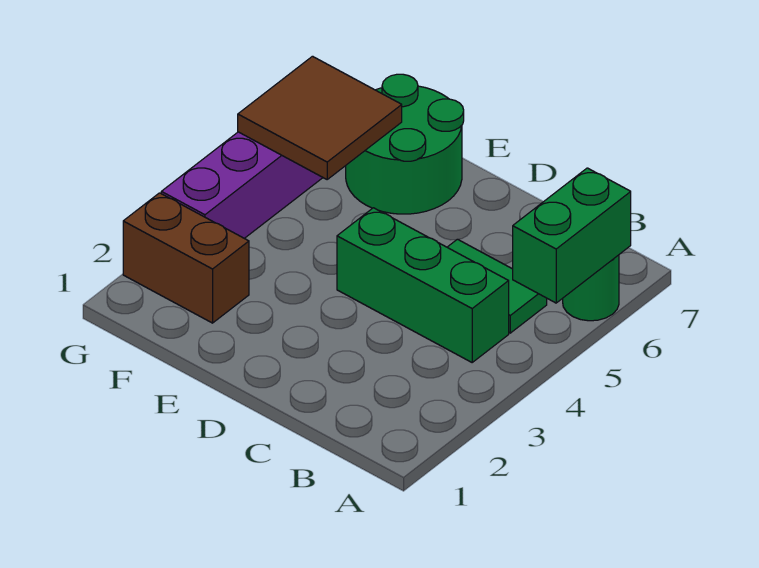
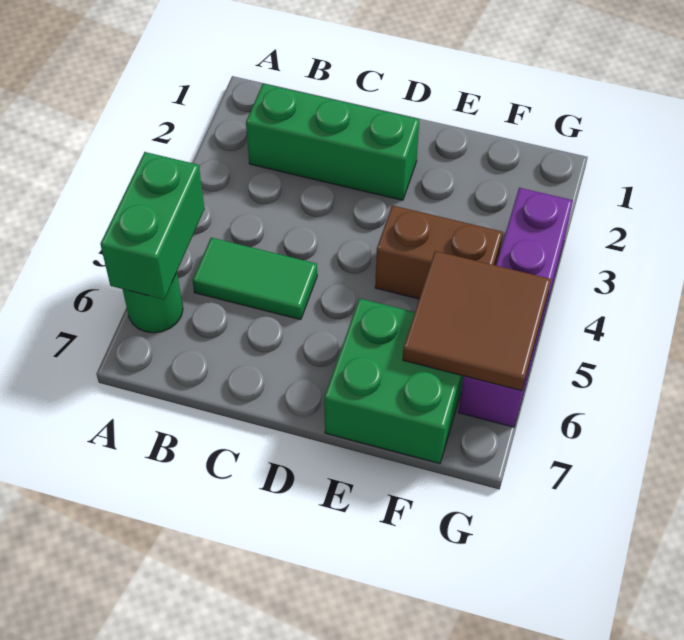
green brick B4:D4 level 1 -> green brick B2:D2 level 1
green round brick E6:F7 level 1 -> green brick E6:F7 level 1
brown brick F2:G2 level 1 -> brown brick E4:F4 level 1

